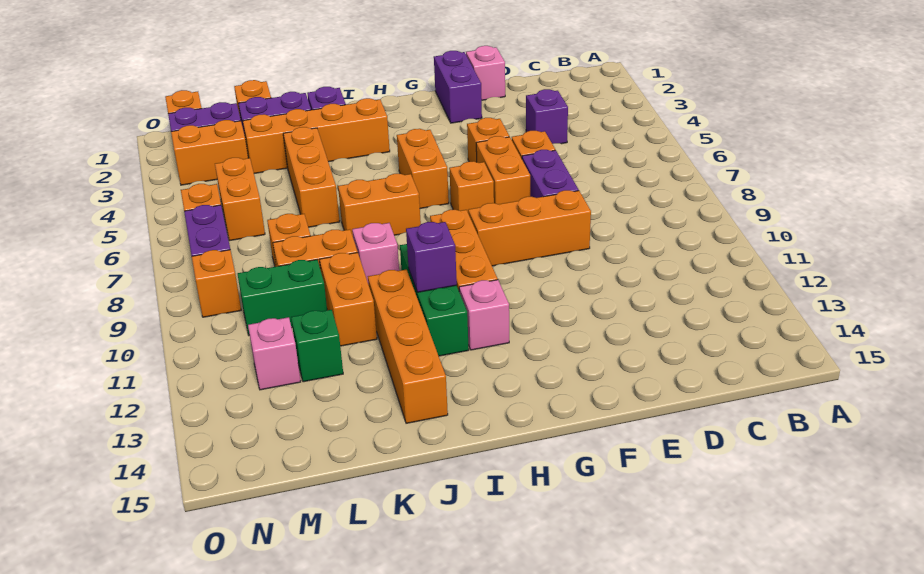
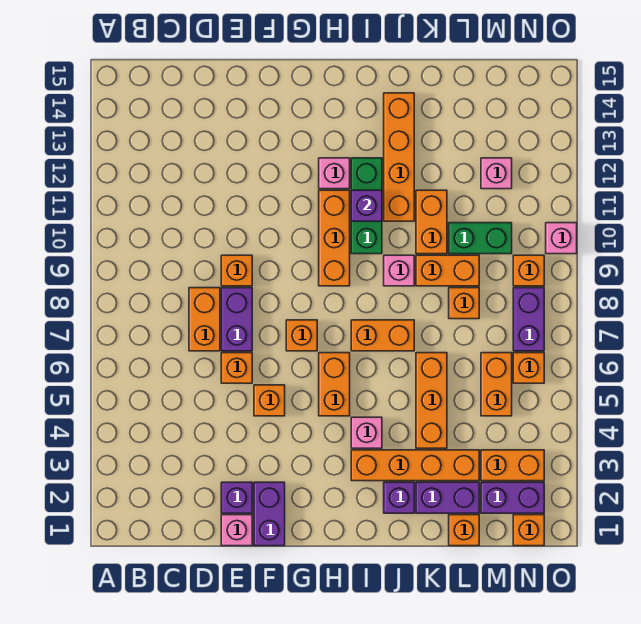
purple brick D4 level 1 -> purple brick E2 level 1
orange brick E9:G9 level 1 -> orange brick E9 level 1
orange brick F6:F7 level 1 -> orange brick D7:D8 level 1
none -> pink brick I4 level 1
green brick L12 level 1 -> none
none -> pink brick O10 level 1

